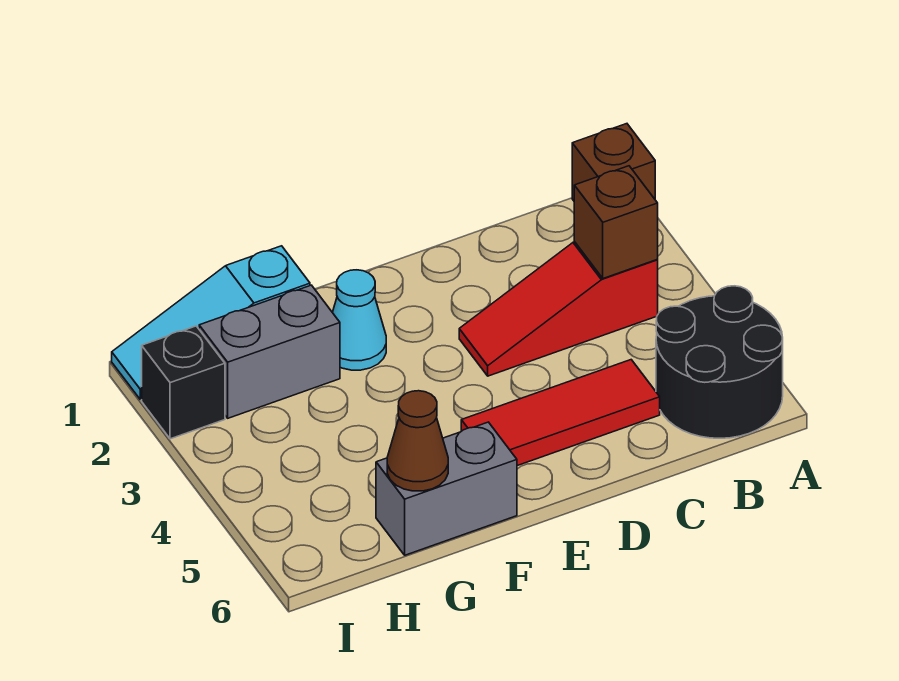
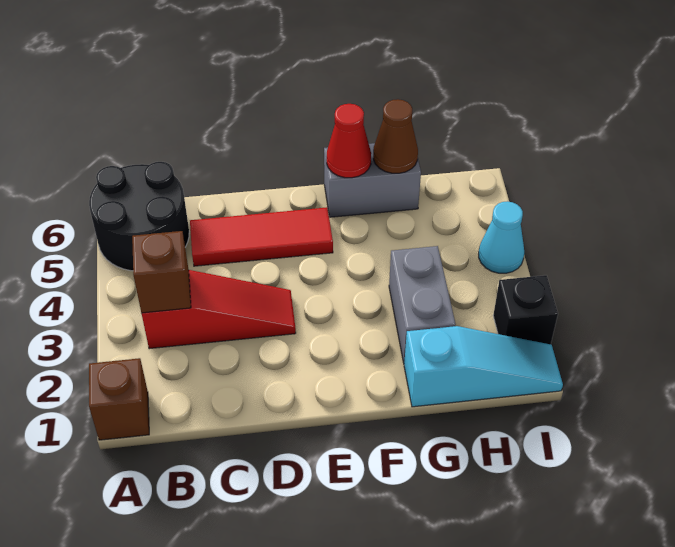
cyan cone F2 level 1 -> cyan cone I4 level 1
none -> red cone F6 level 2
grey brick G2:H2 level 1 -> grey brick G2:G3 level 1

